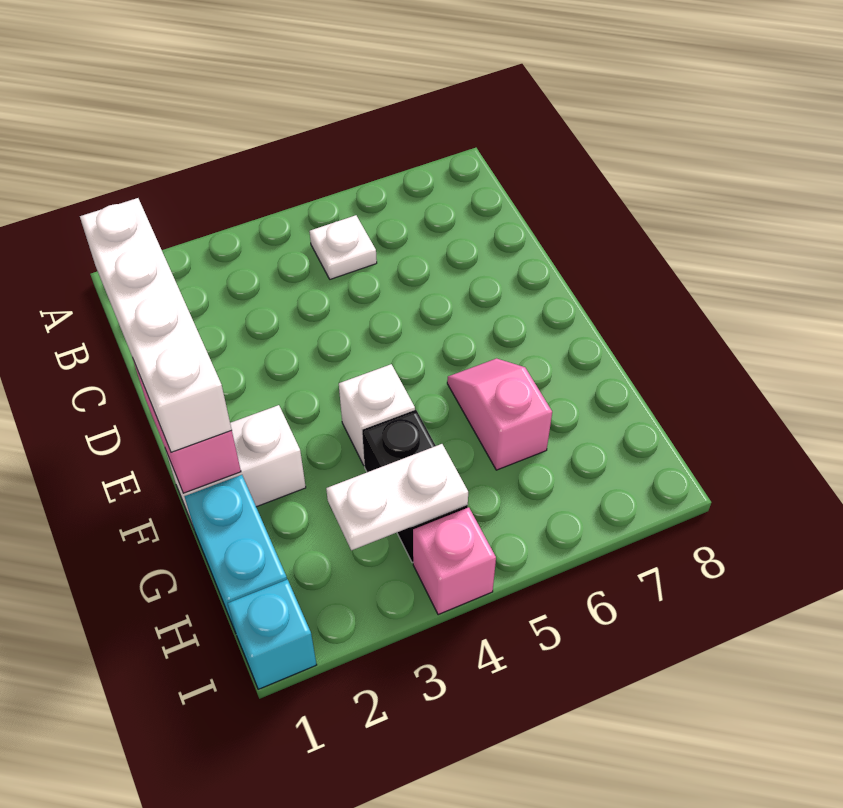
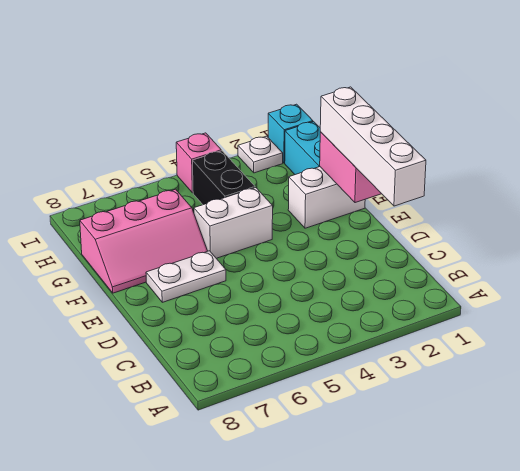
white plate B5 level 1 -> white plate I2 level 1
white brick F4 level 1 -> white brick F4:F5 level 1
pink slope F6:G6 level 1 top G -> pink slope F6:G8 level 1 top G
white plate H3:H4 level 2 -> white plate E6:E7 level 1

